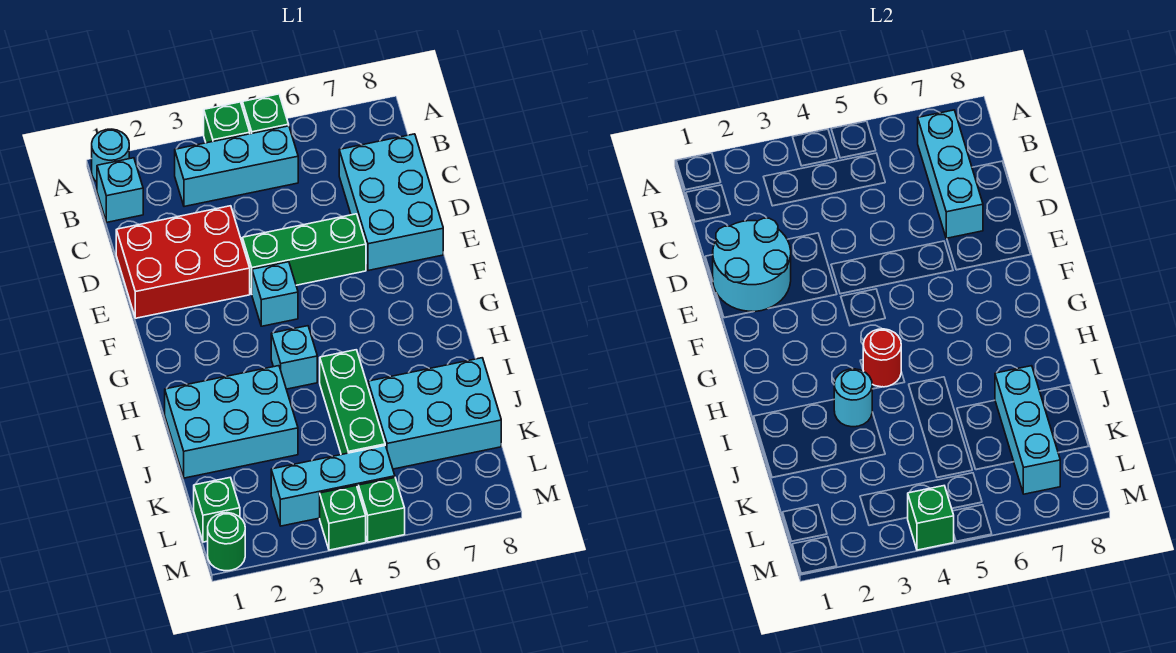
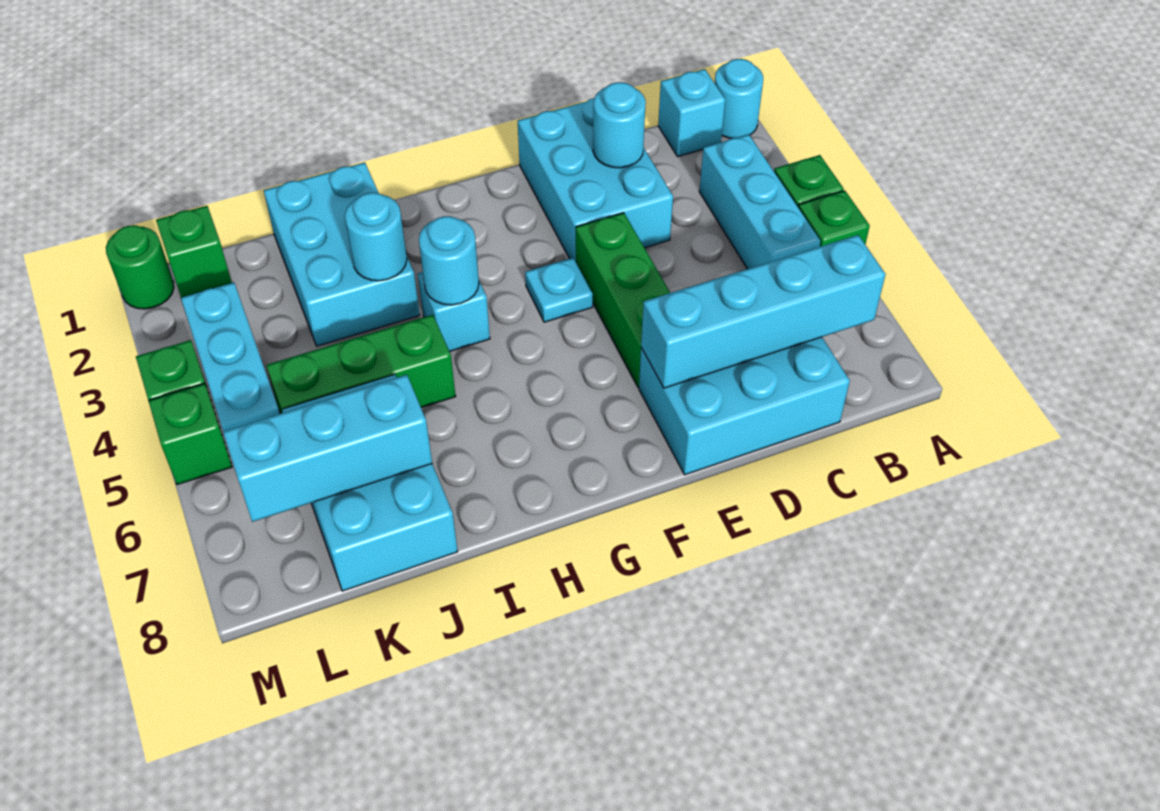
cyan brick B7:D7 level 2 -> cyan brick B7:E7 level 2
red brick D1:E3 level 1 -> cyan brick D1:E3 level 1
cyan round brick D1:E2 level 2 -> cyan round brick D2 level 2
cyan brick F4 level 1 -> cyan plate F4 level 1
red round brick H4 level 2 -> cyan round brick H4 level 2
green brick M4 level 2 -> none

